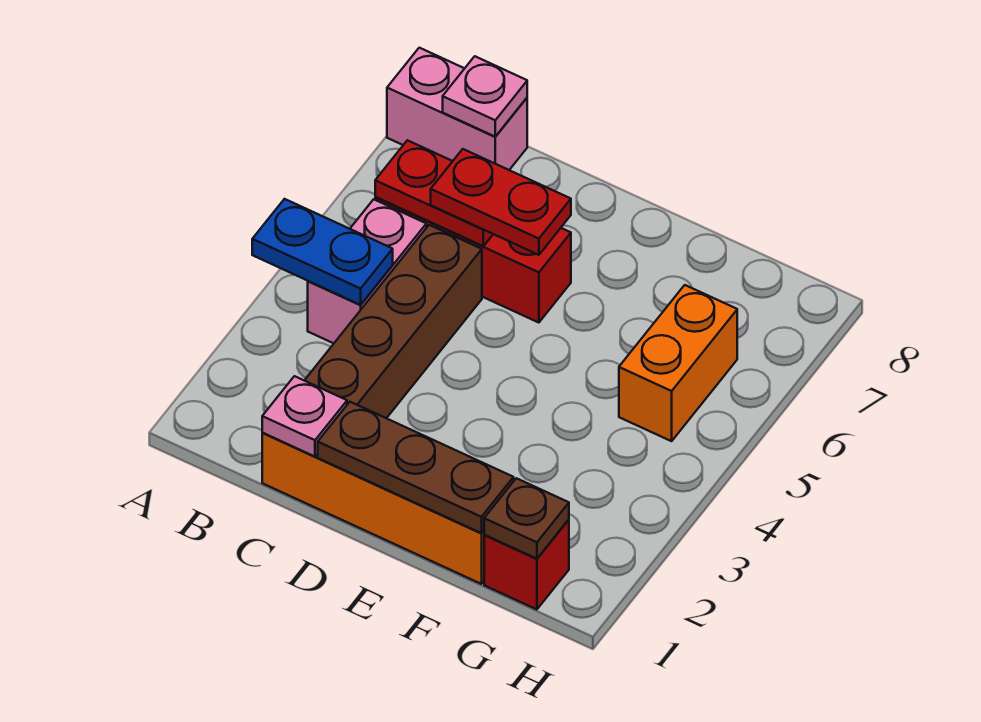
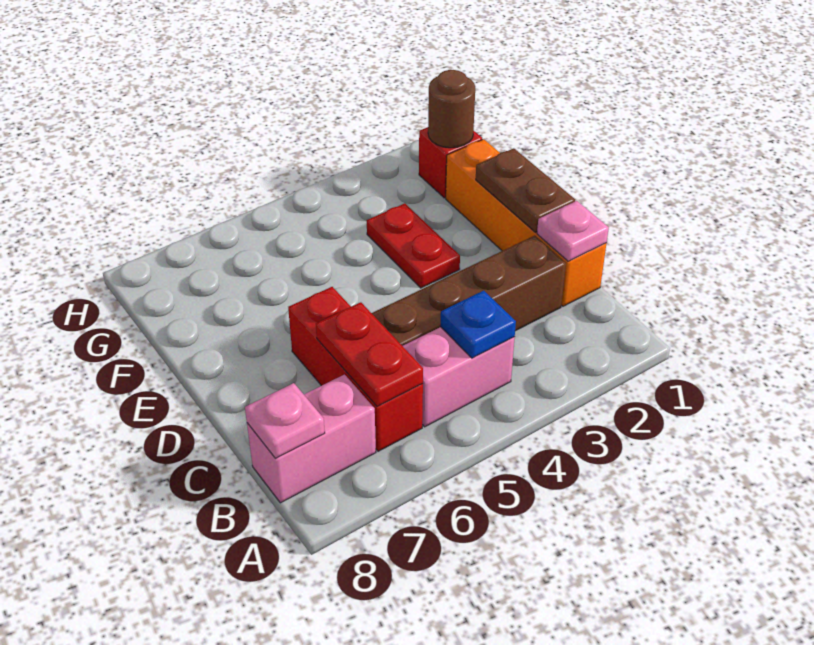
blue plate A4:B4 level 2 -> blue plate B4 level 2
pink brick A8:B8 level 1 -> pink brick B7:B8 level 1
red plate C6:D6 level 3 -> red plate E3:F3 level 1
brown plate D1:F1 level 2 -> brown plate D1:E1 level 2
brown plate G1 level 2 -> brown round brick G1 level 2
orange brick G5:G6 level 1 -> none

